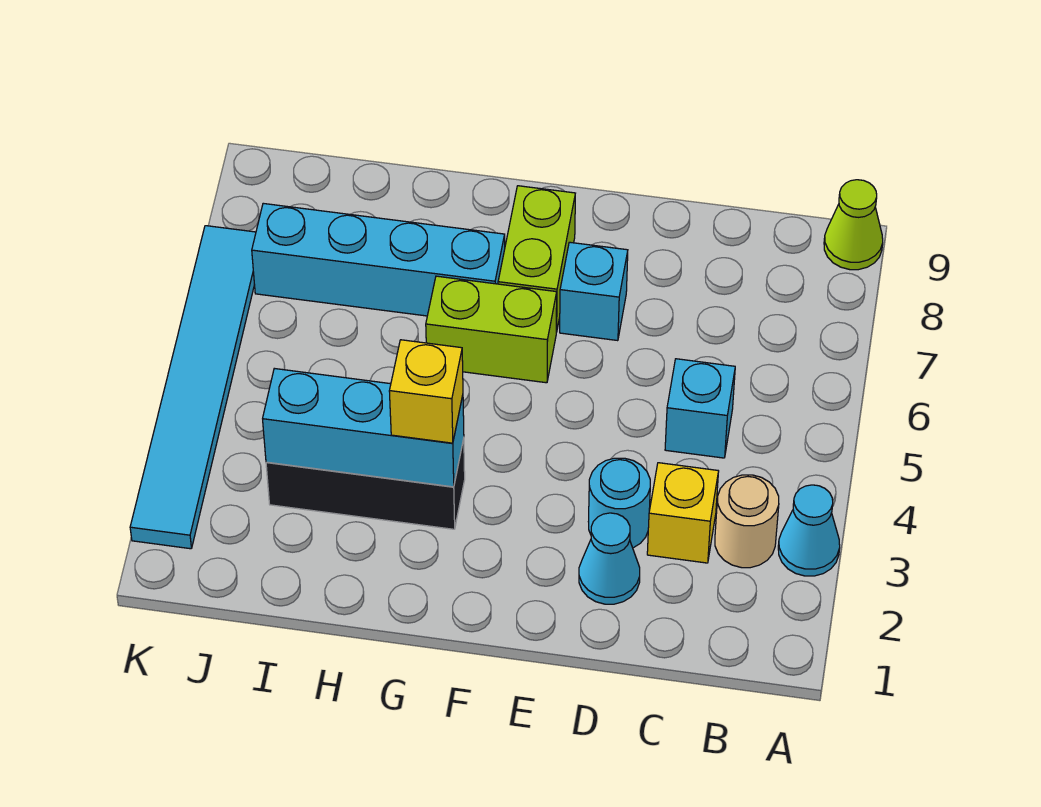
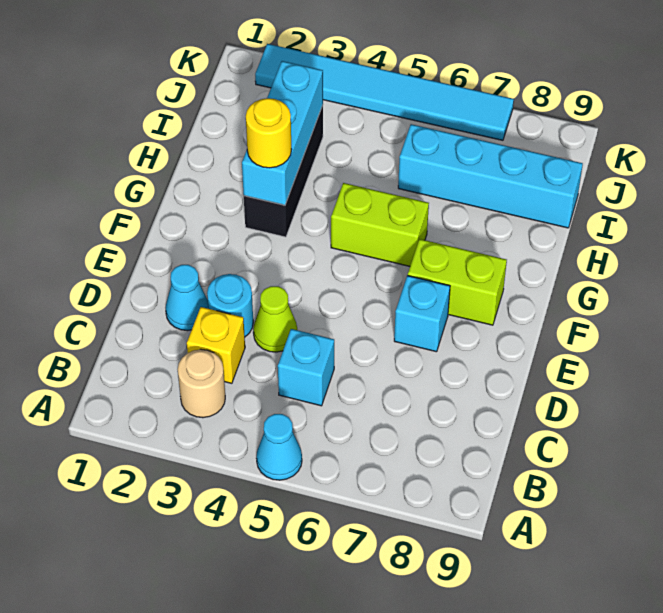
cyan cone A3 level 1 -> cyan cone A5 level 1
lime cone A9 level 1 -> lime cone D4 level 1
lime brick F6:G6 level 1 -> lime brick G5:G6 level 1
yellow brick G3 level 3 -> yellow round brick G3 level 3
cyan brick G7:J7 level 1 -> cyan brick I6:I9 level 1

